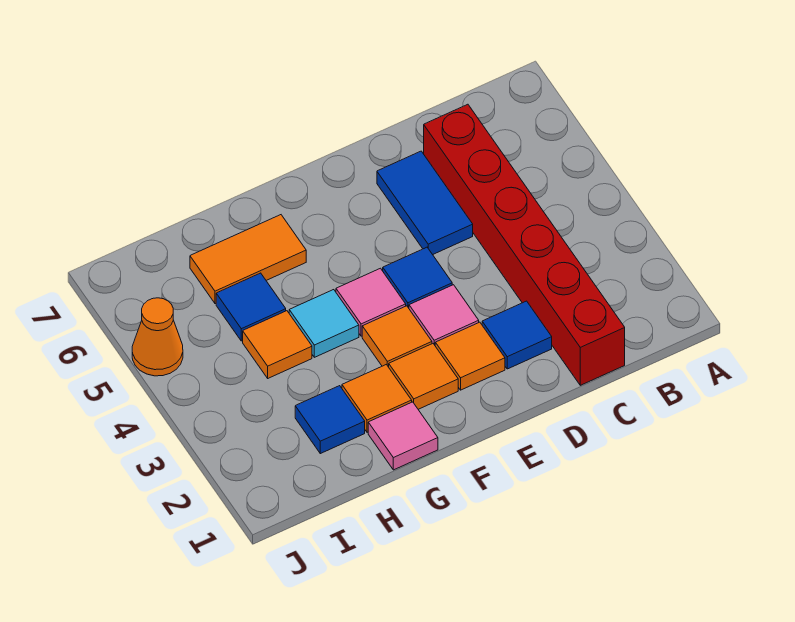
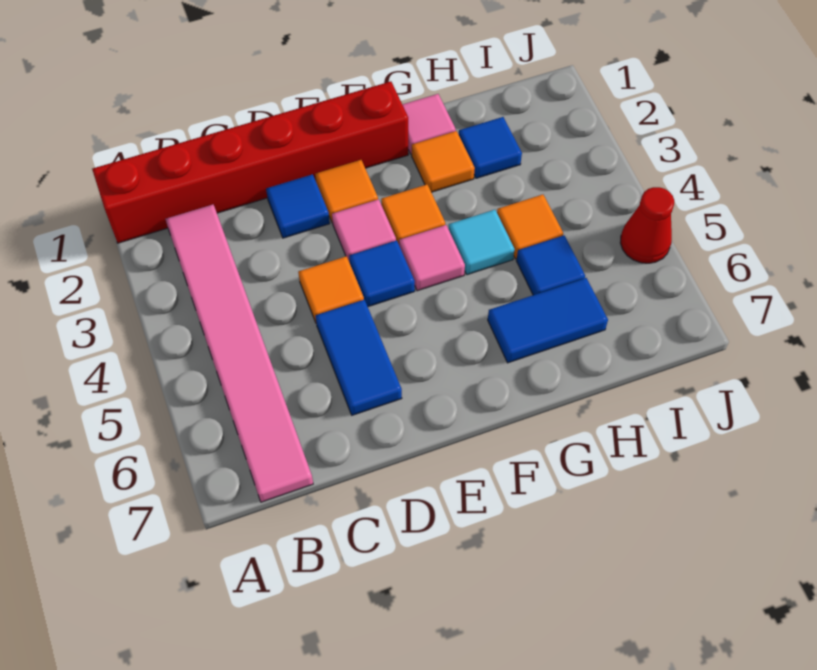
none -> pink tile B2:B7 level 1
red brick C1:C6 level 1 -> red brick A1:F1 level 1
orange tile F2 level 1 -> orange tile D4 level 1
orange tile G6:H6 level 1 -> blue tile G6:H6 level 1
orange cone J5 level 1 -> red cone J5 level 1

